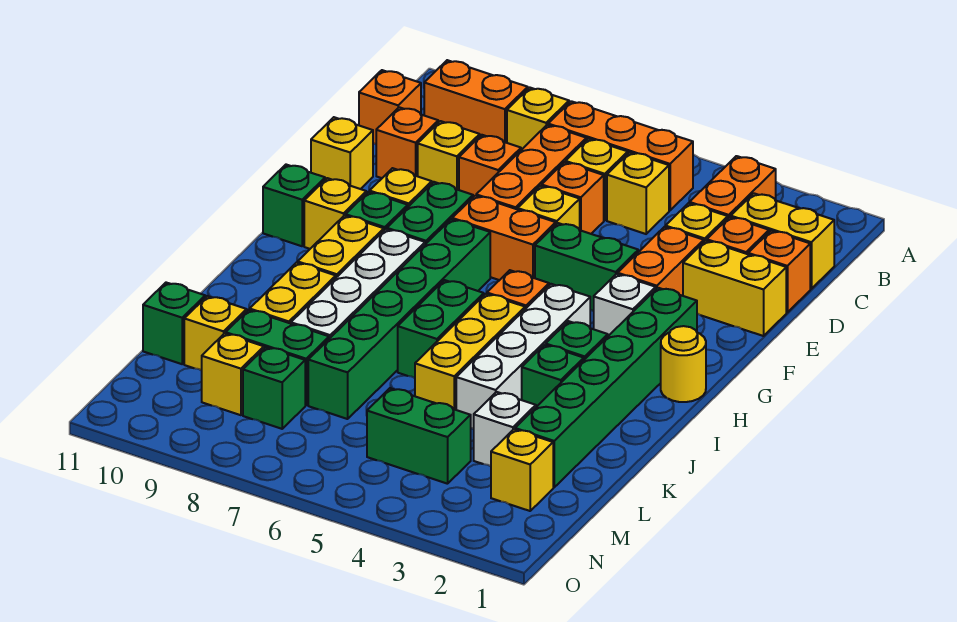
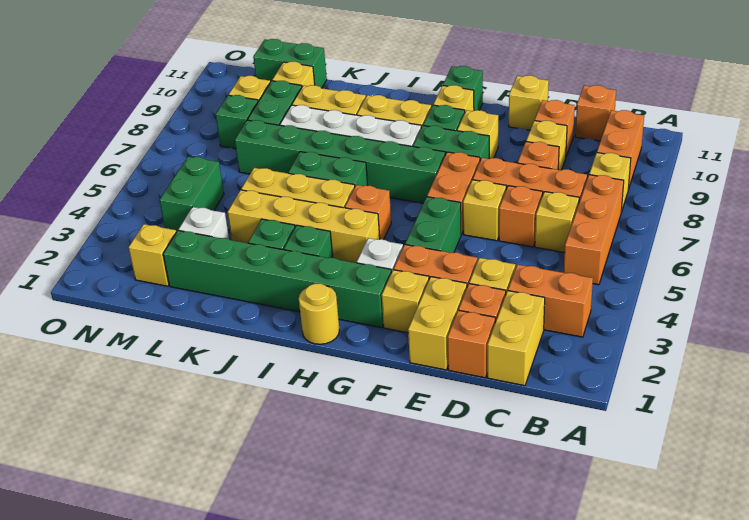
yellow brick C5 level 1 -> yellow brick F2 level 1
white brick H4:K4 level 1 -> yellow brick H4:K4 level 1
green brick L11 level 1 -> green brick L11:M11 level 1

